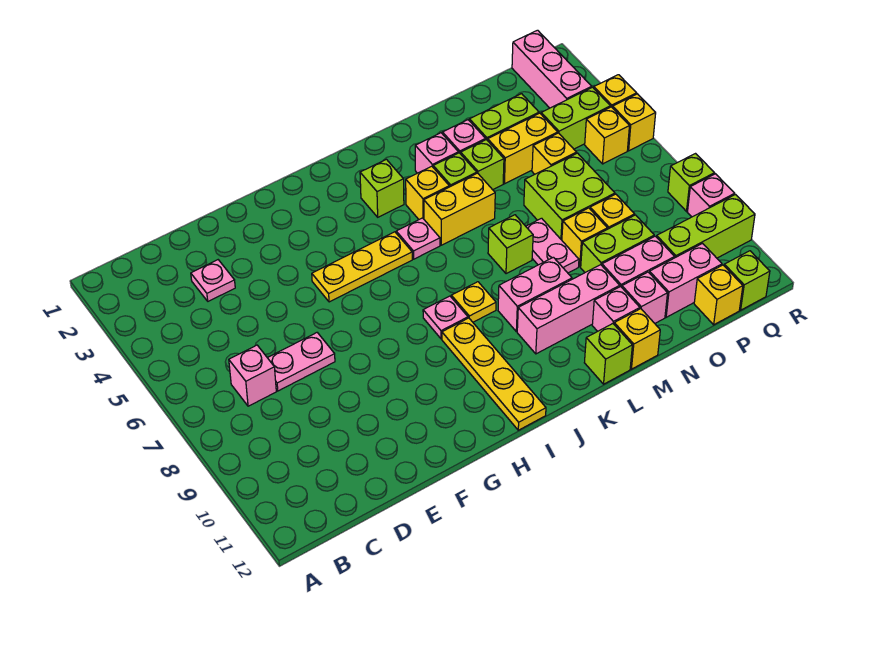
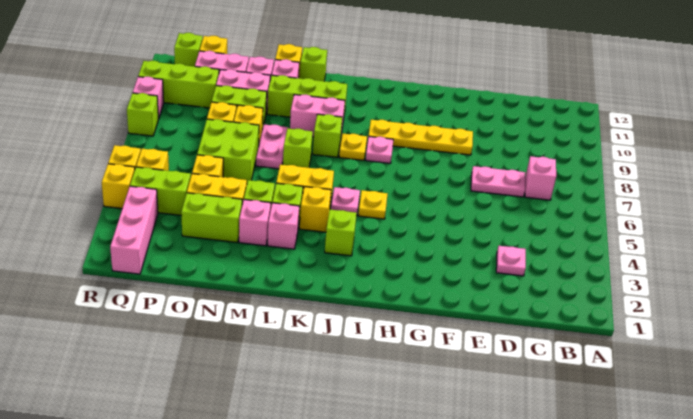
yellow plate G5:I5 level 1 -> yellow plate I5 level 1
yellow plate I9:I12 level 1 -> yellow plate F9:I9 level 1
none -> lime brick K8 level 1
pink brick K10:M10 level 1 -> lime brick K10:M10 level 1

